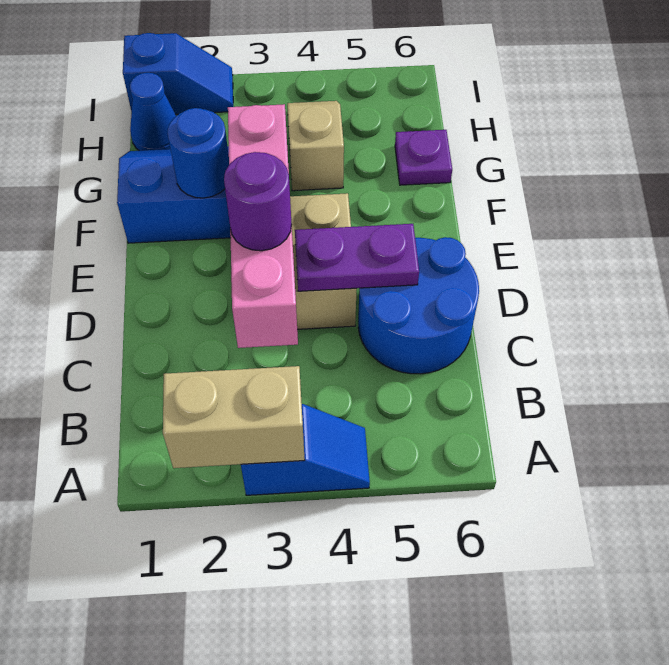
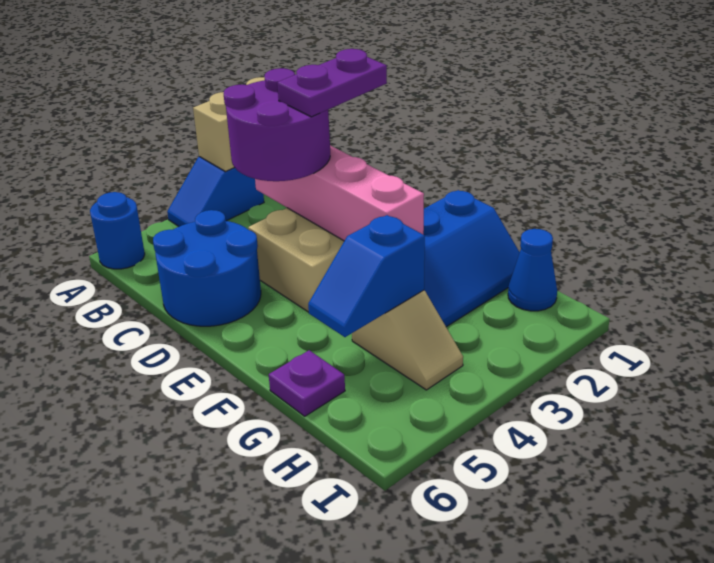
purple round brick D3 level 3 -> purple round brick C3:D4 level 3
purple plate D4:D5 level 2 -> purple plate D2:D3 level 4
blue round brick F2 level 2 -> blue round brick A6 level 1
blue slope I1:I2 level 1 top 1 -> blue slope G4:G5 level 2 top 4

